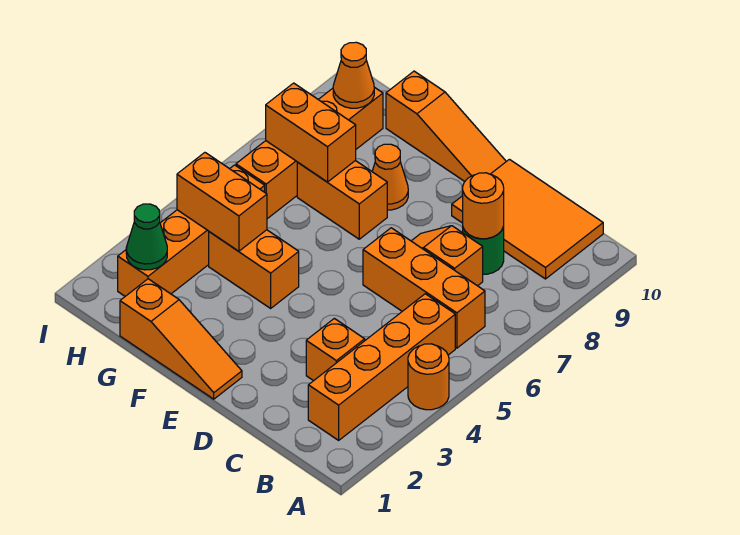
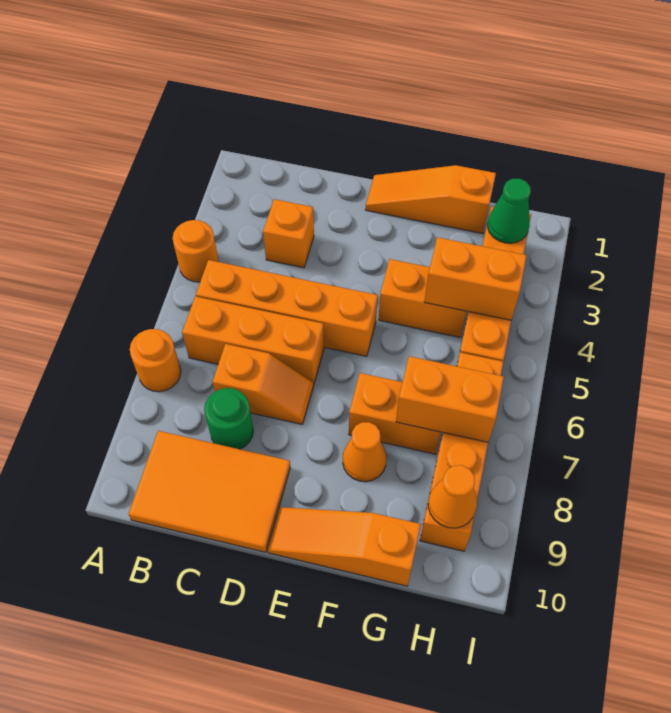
orange brick B2:B5 level 1 -> orange brick B5:E5 level 1
orange round brick C8 level 2 -> orange round brick A7 level 1

